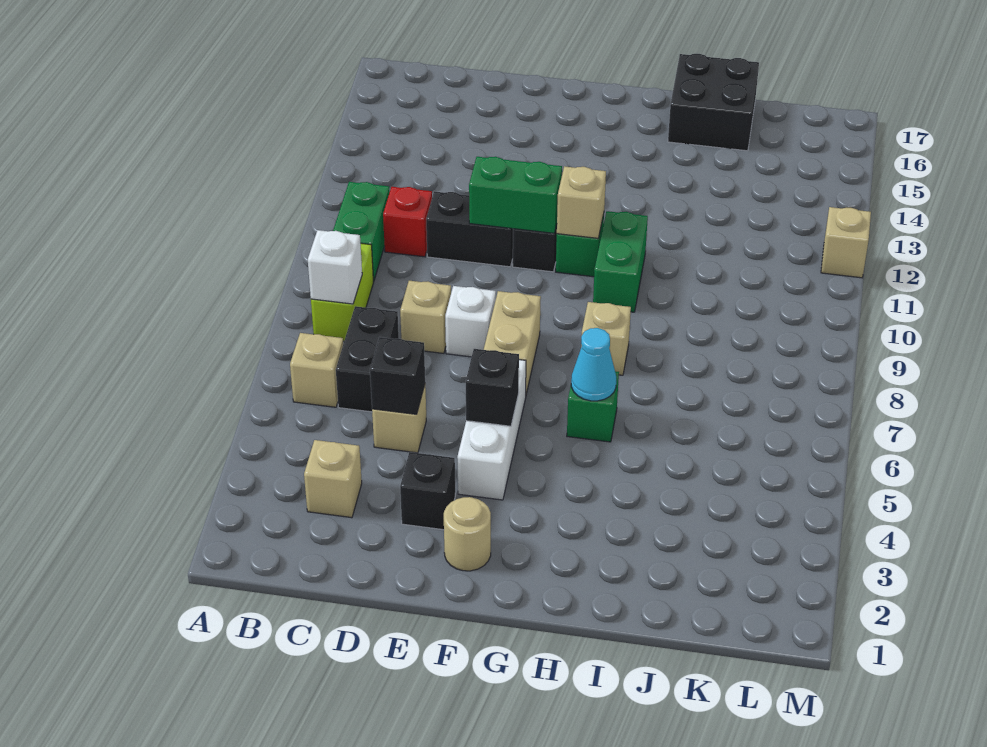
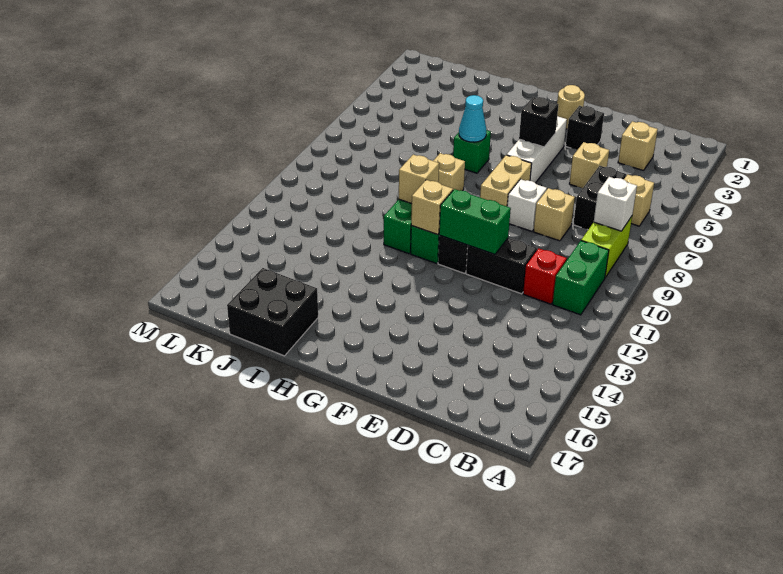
black brick D5 level 2 -> none
tan brick M12 level 1 -> tan brick H10 level 2

